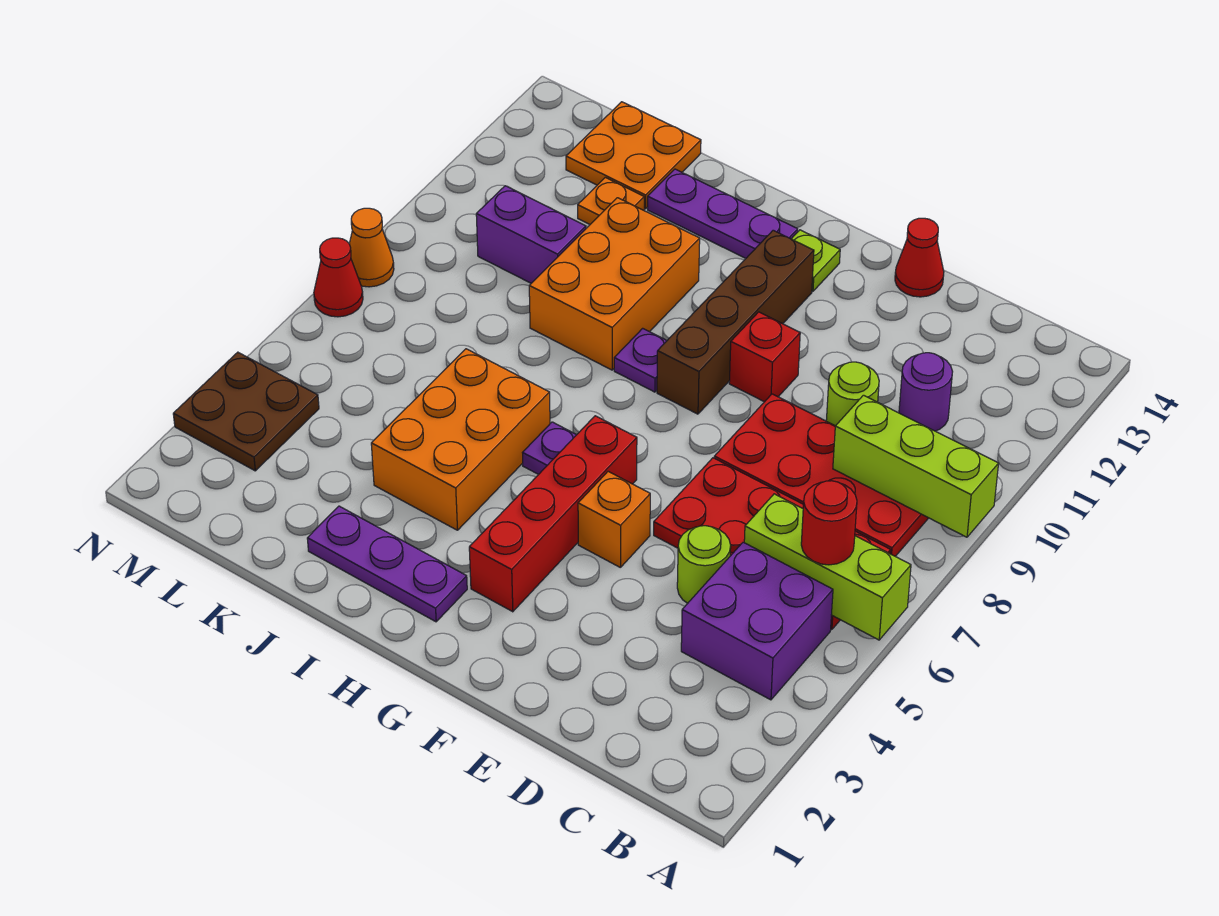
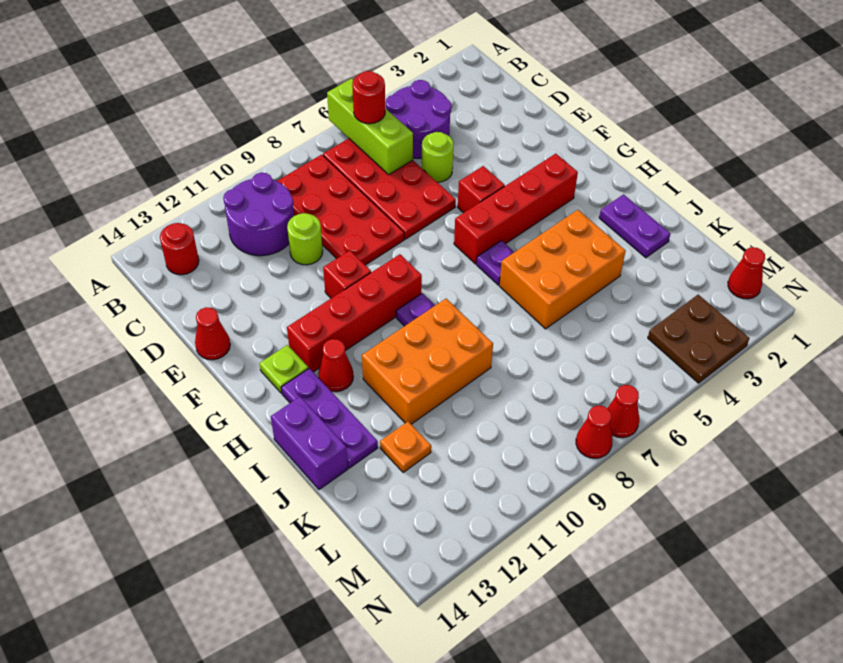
lime brick A9:C9 level 2 -> none
purple brick B4:C5 level 1 -> purple round brick B4:C5 level 1
none -> red round brick B13 level 1
purple round brick C11 level 1 -> purple round brick B10:C11 level 1
orange brick F5 level 1 -> red brick F5 level 1
brown brick G9:G12 level 1 -> red brick G9:G12 level 1
purple plate H2:J2 level 1 -> purple plate I2:J2 level 1
none -> red cone H12 level 1
purple brick K10:L10 level 1 -> purple brick I14:J14 level 1
orange plate K13:L14 level 1 -> none
none -> red cone M1 level 1
orange cone N8 level 1 -> red cone N8 level 1

